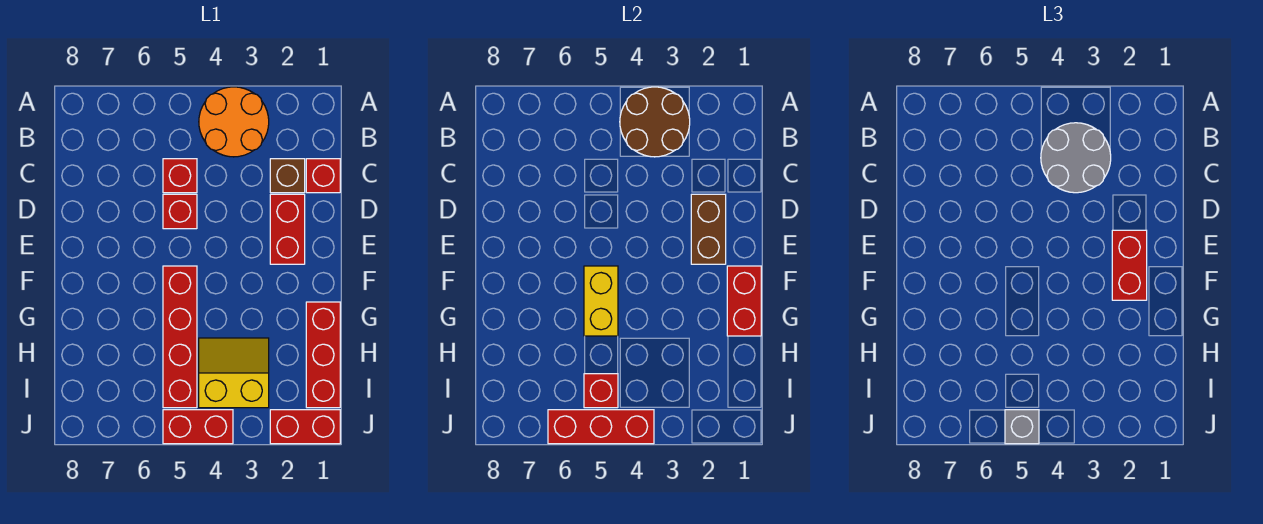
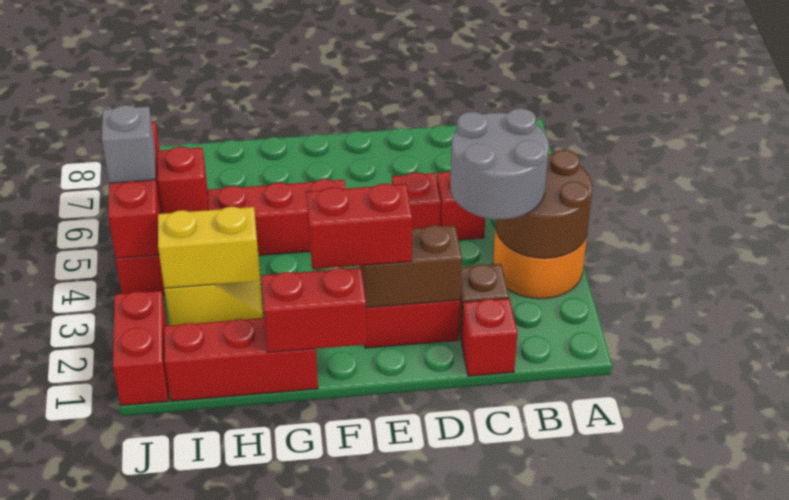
yellow brick F5:G5 level 2 -> yellow brick H3:I3 level 2

